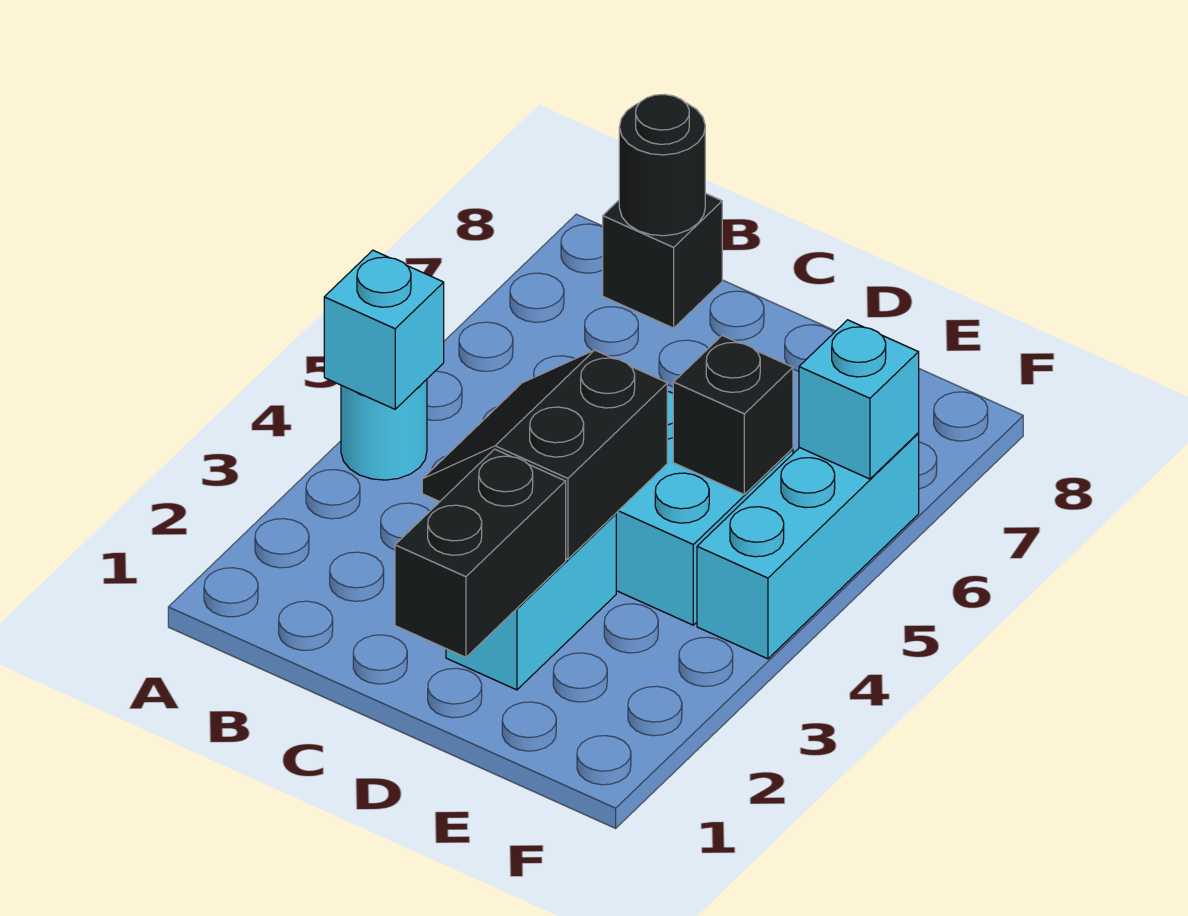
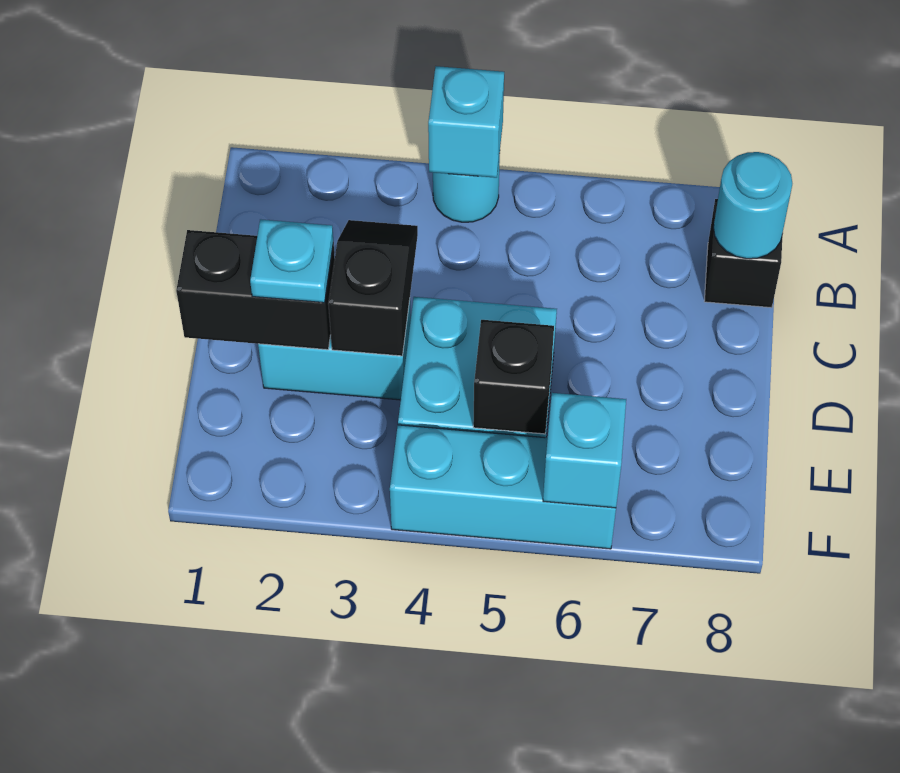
black round brick B8 level 2 -> cyan round brick B8 level 2
black slope C3:D4 level 2 top D -> black slope C3:D3 level 2 top D
none -> cyan plate D2 level 3

